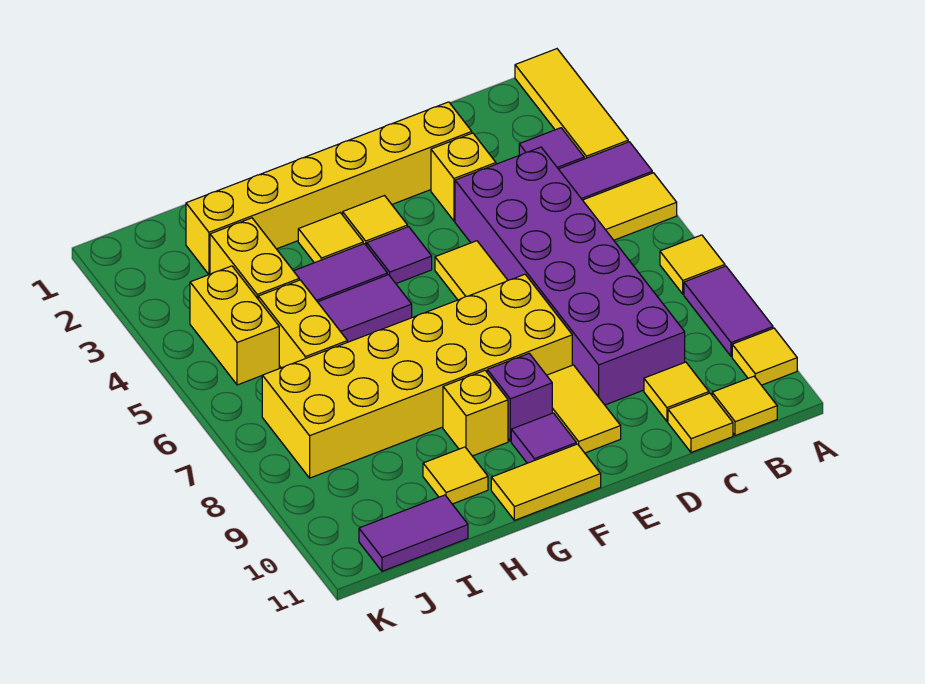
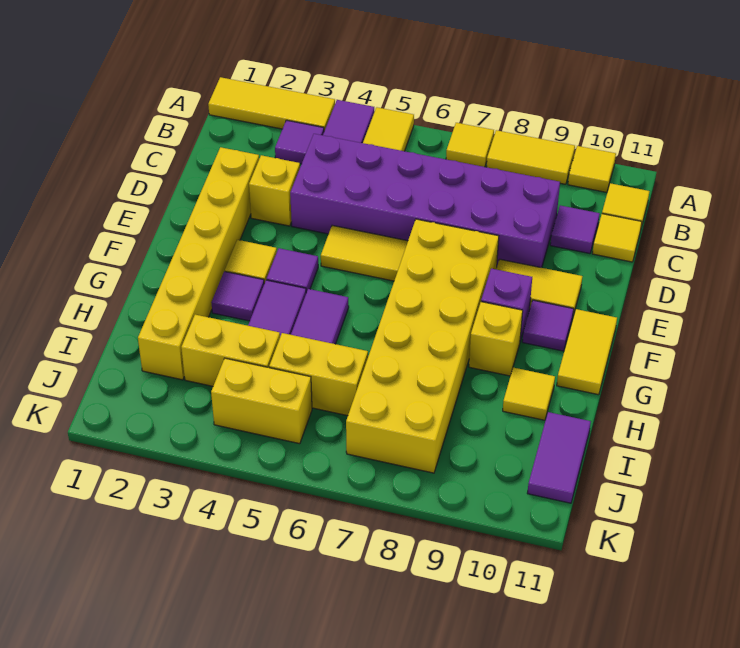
purple tile A8:A9 level 1 -> yellow tile A8:A9 level 1
yellow tile C10 level 1 -> purple tile C10 level 1
yellow tile G3 level 1 -> purple tile G3 level 1

